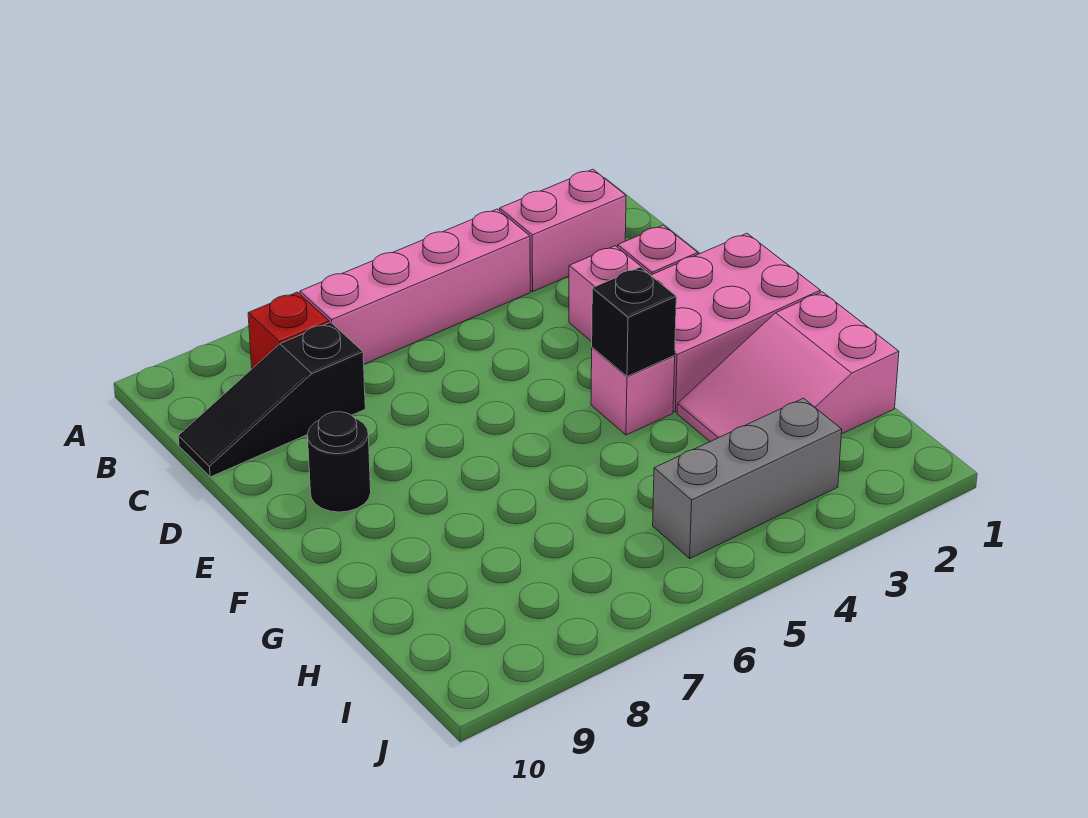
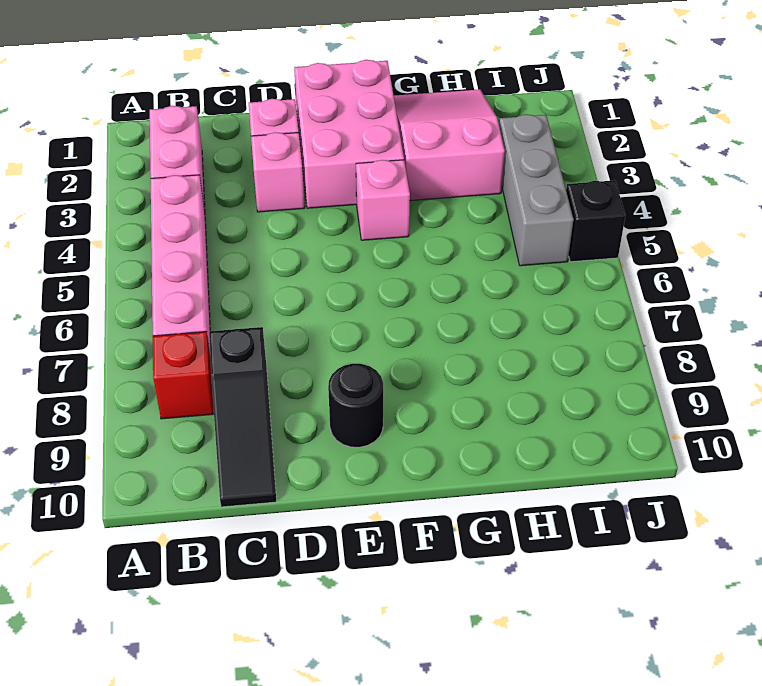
black brick F4 level 2 -> black brick J5 level 1
pink slope G1:H3 level 1 top 1 -> pink slope G1:H3 level 1 top 3

